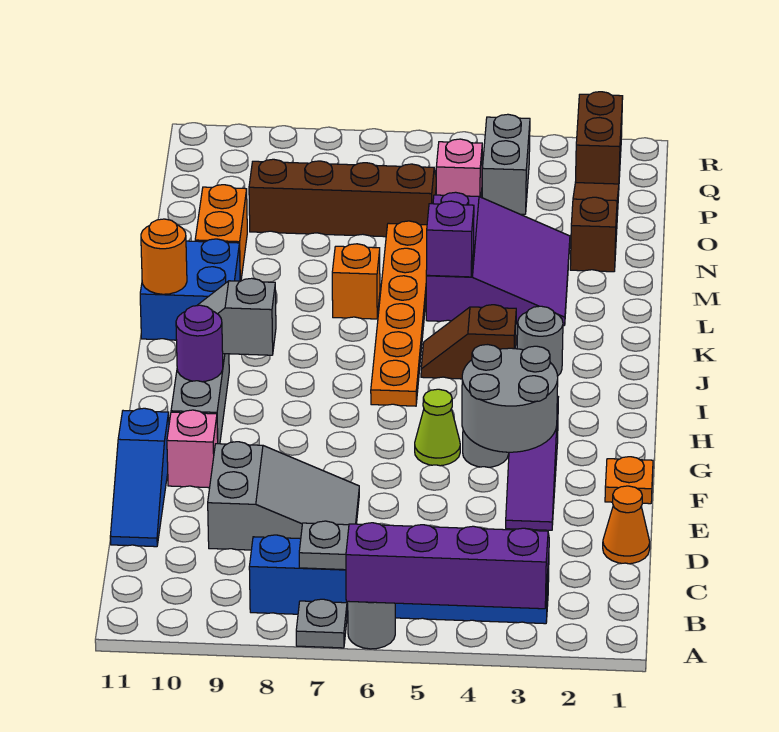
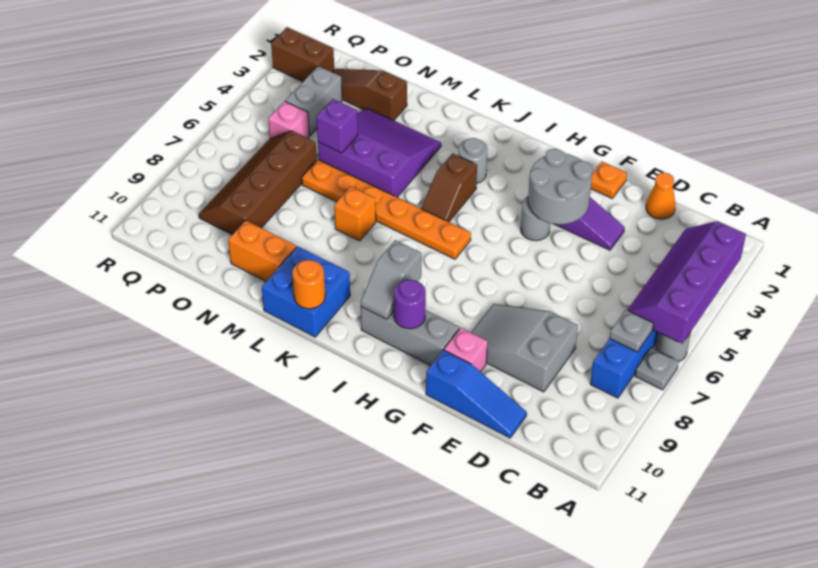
grey slope D7:E9 level 1 top 9 -> grey slope D8:F9 level 1 top D
lime cone G5 level 1 -> none
purple brick L5 level 2 -> purple brick N5 level 2
grey brick P4:Q4 level 1 -> grey brick P3:P4 level 1

